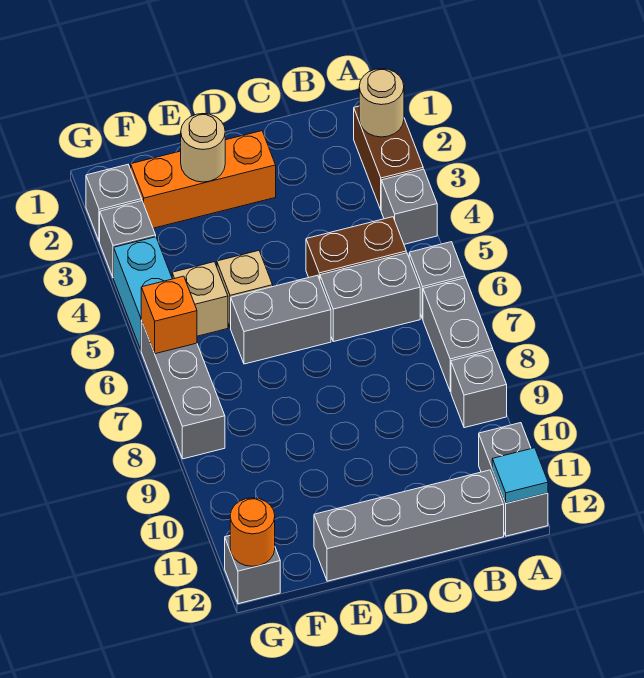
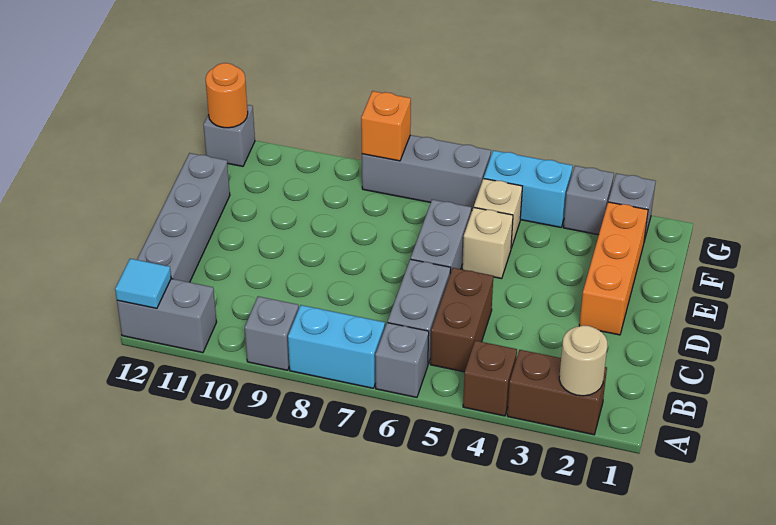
grey brick A4 level 1 -> brown brick A4 level 1
grey brick A7:A8 level 1 -> cyan brick A7:A8 level 1
tan round brick E2 level 2 -> none
orange brick G6 level 2 -> orange brick G8 level 2

